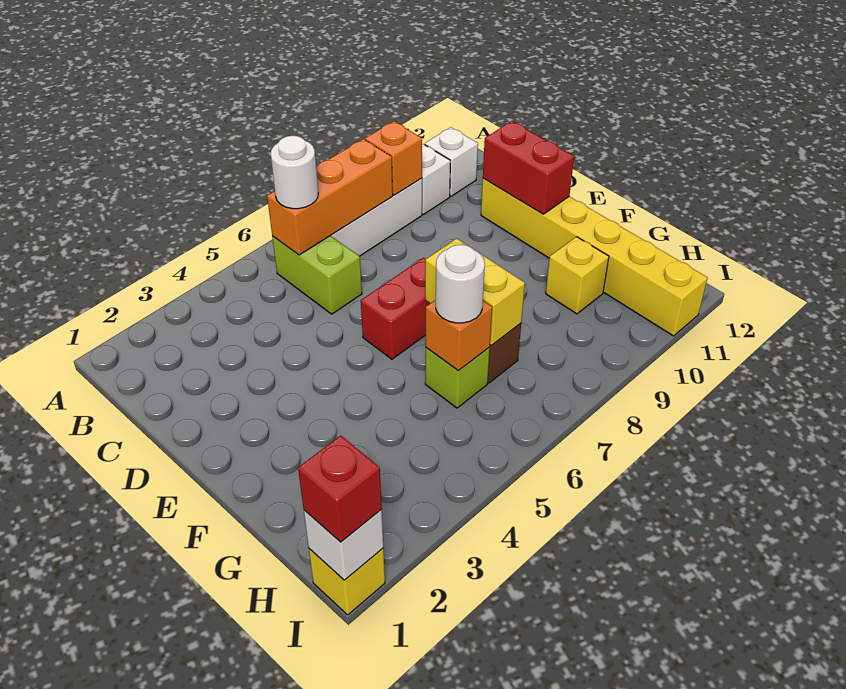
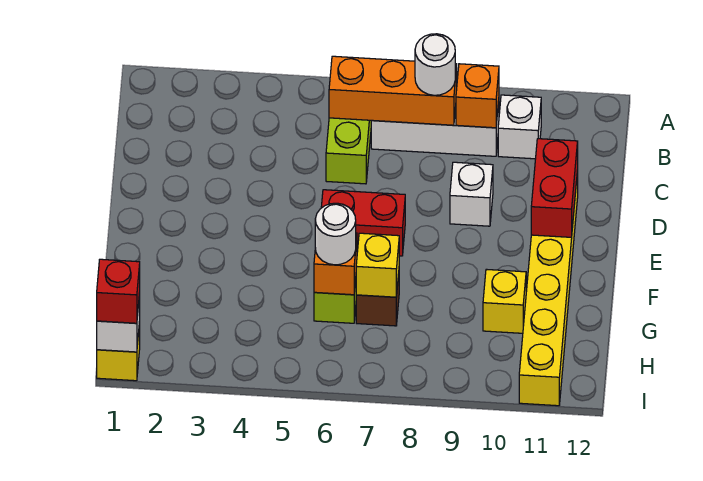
white round brick B6 level 3 -> white round brick B8 level 3
white brick B11 level 1 -> white brick D9 level 1
yellow brick F7:G7 level 2 -> yellow brick G7 level 2

